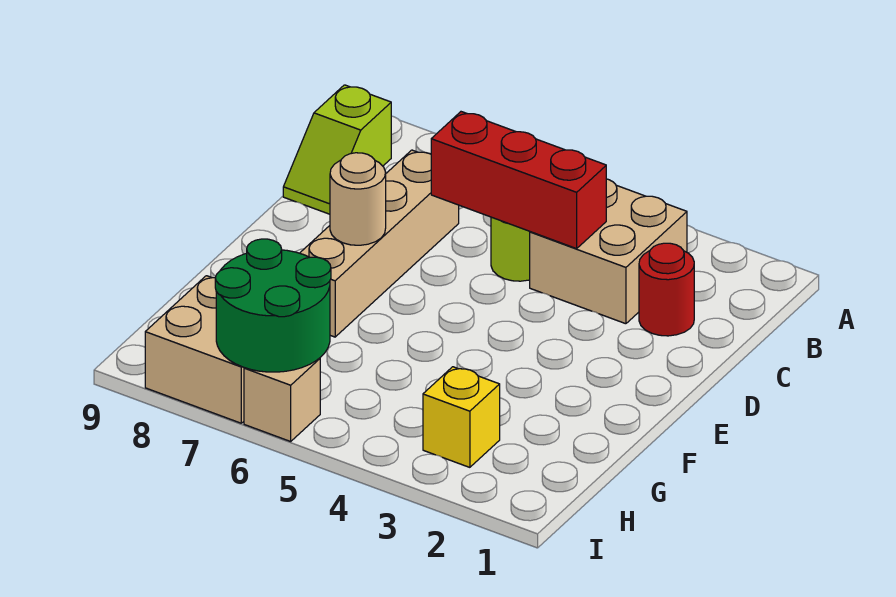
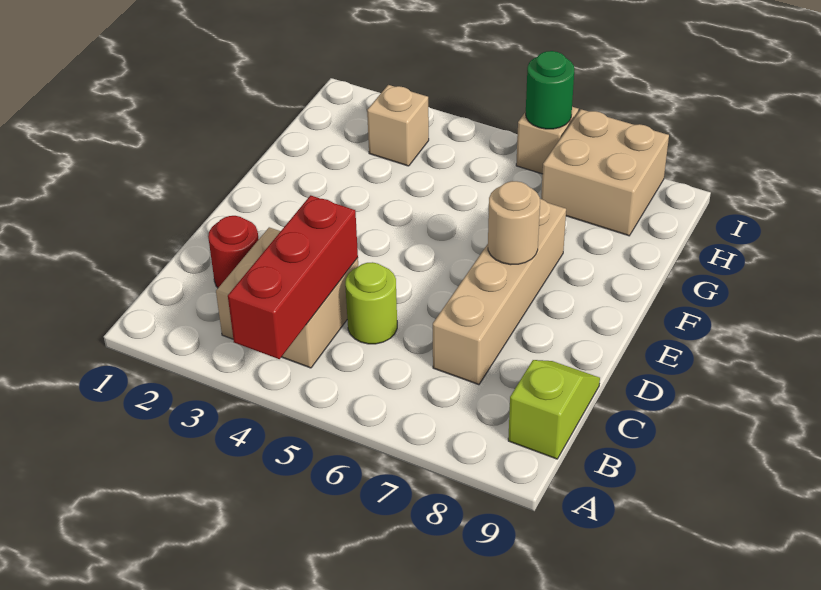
red brick C4:C6 level 2 -> red brick A4:C4 level 2
yellow brick H3 level 1 -> tan brick H3 level 1
green round brick H6:I7 level 2 -> green round brick I6 level 2

